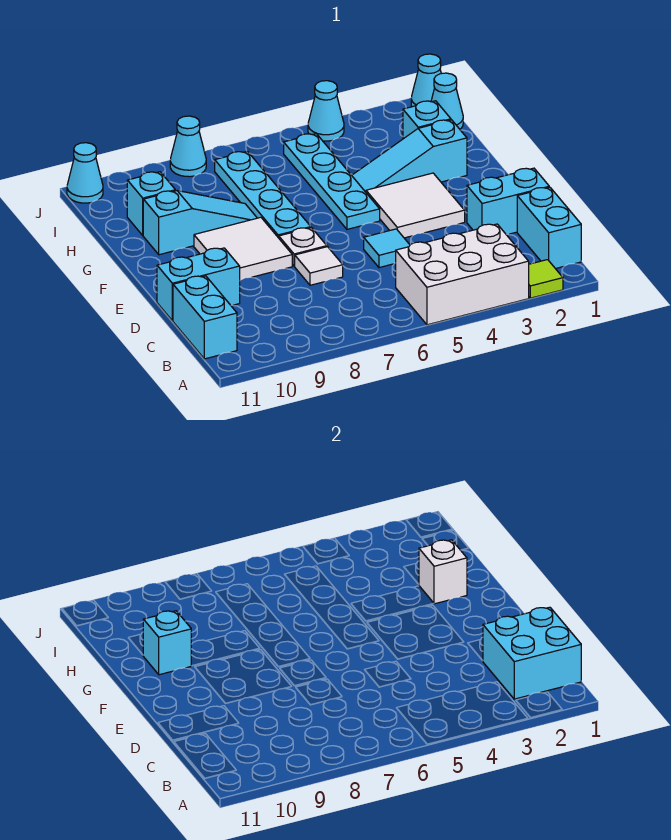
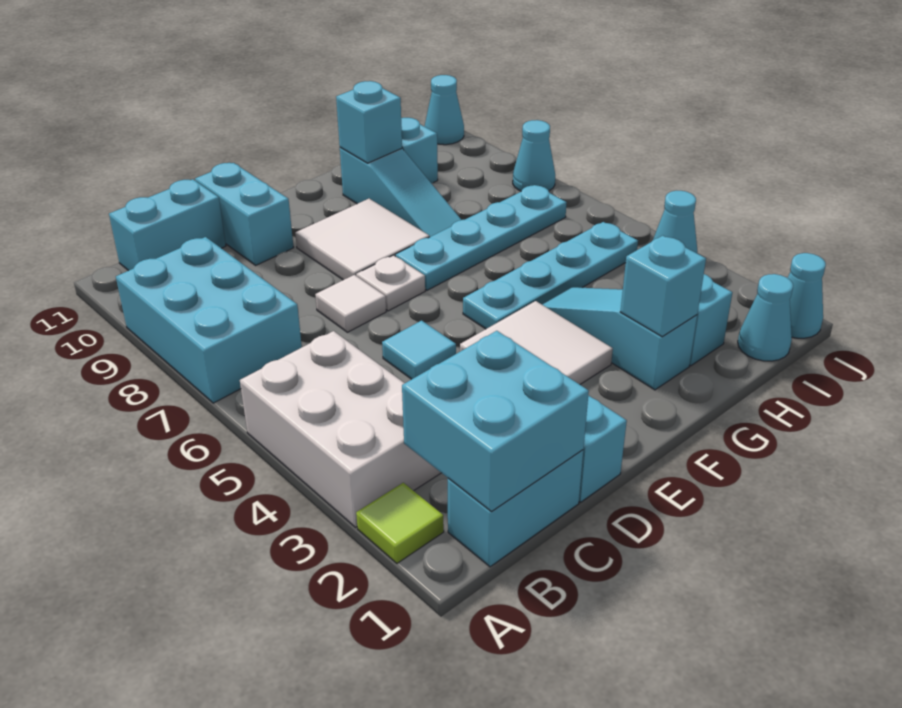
none -> cyan brick A7:B9 level 1
white brick G2 level 2 -> cyan brick G2 level 2

